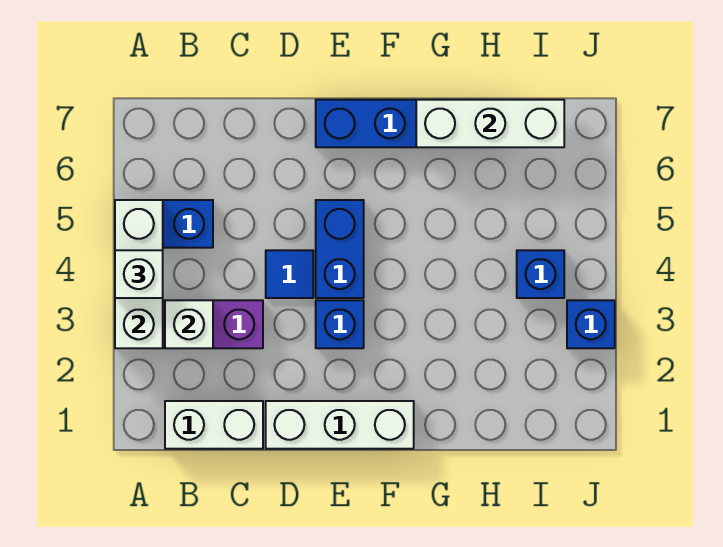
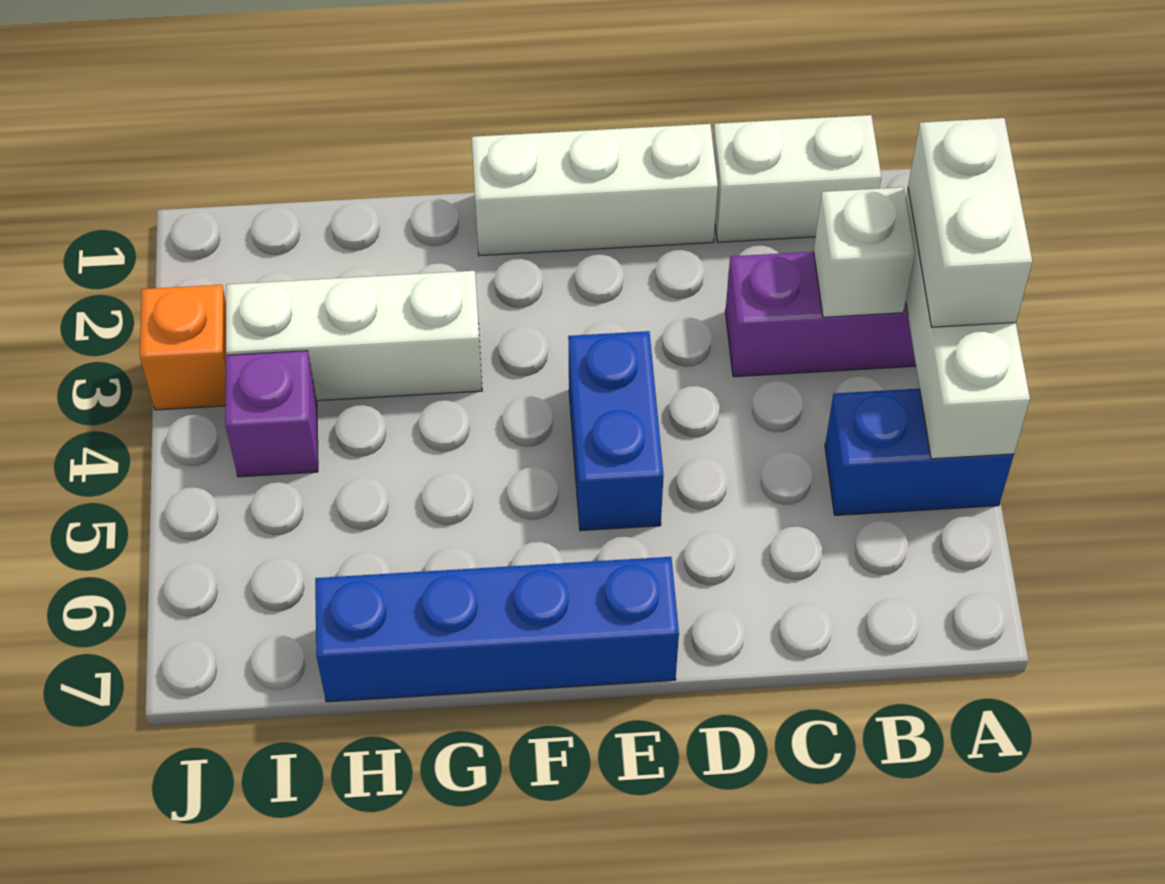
white brick A4 level 3 -> white brick A3:A4 level 3
blue tile D4 level 1 -> none
blue brick E3 level 1 -> none
white brick G7:I7 level 2 -> white brick G3:I3 level 1
blue brick I4 level 1 -> purple brick I4 level 1
blue brick J3 level 1 -> orange brick J3 level 1

